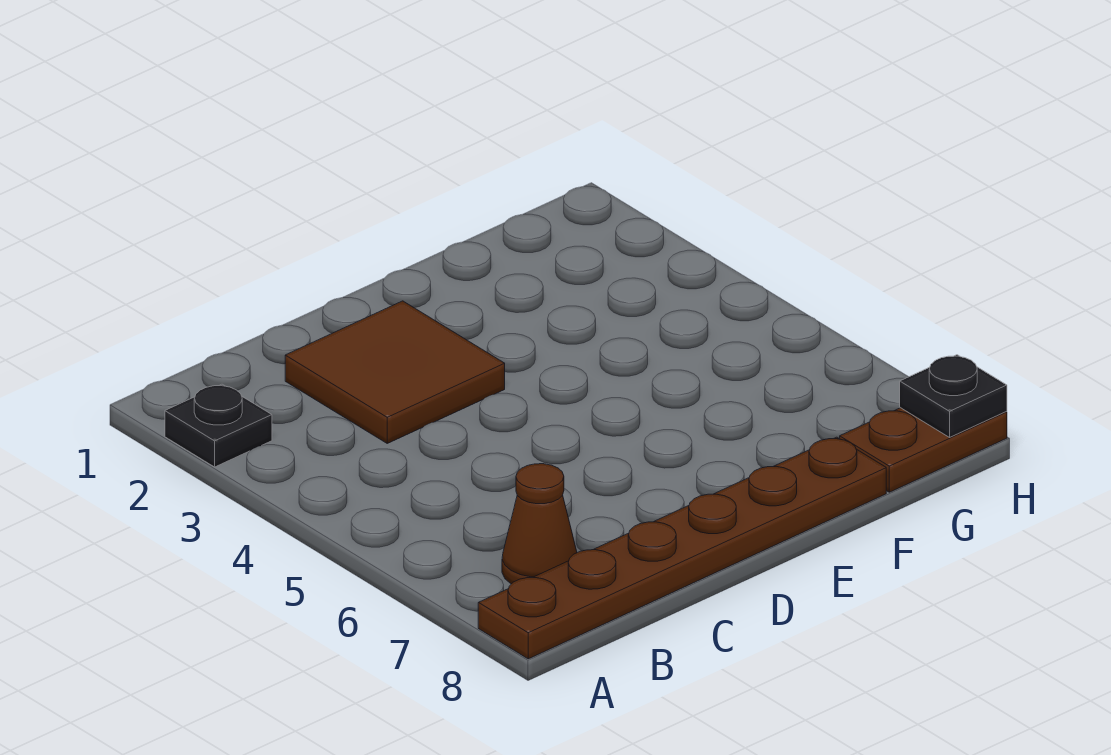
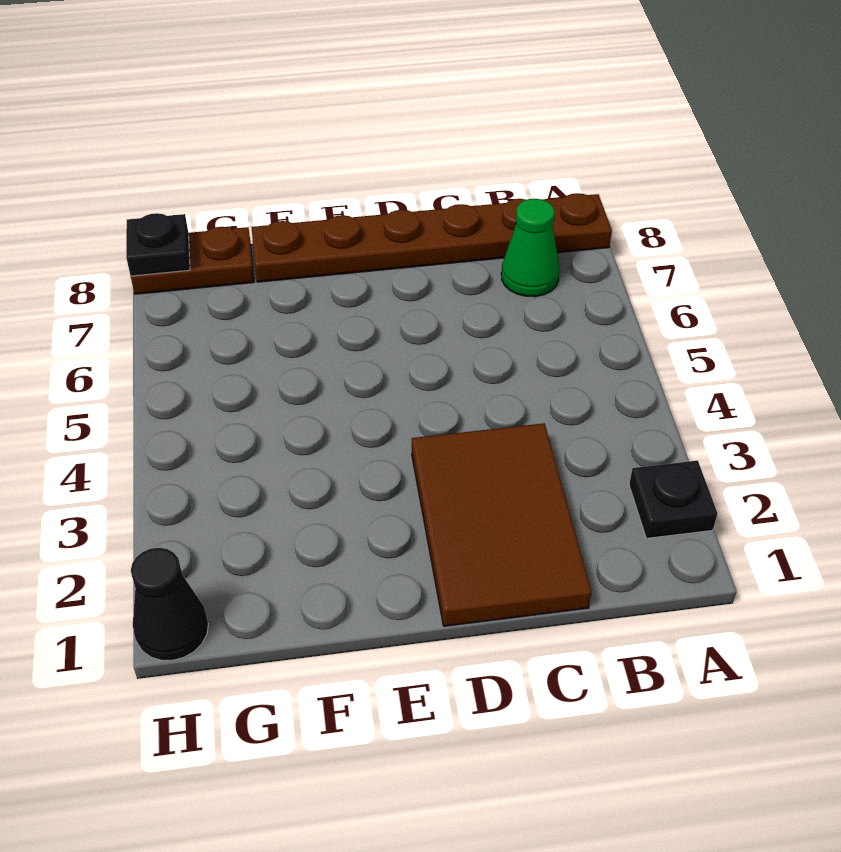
brown cone B7 level 1 -> green cone B7 level 1
brown tile C2:D3 level 1 -> brown tile C1:D3 level 1
none -> black cone H1 level 1

